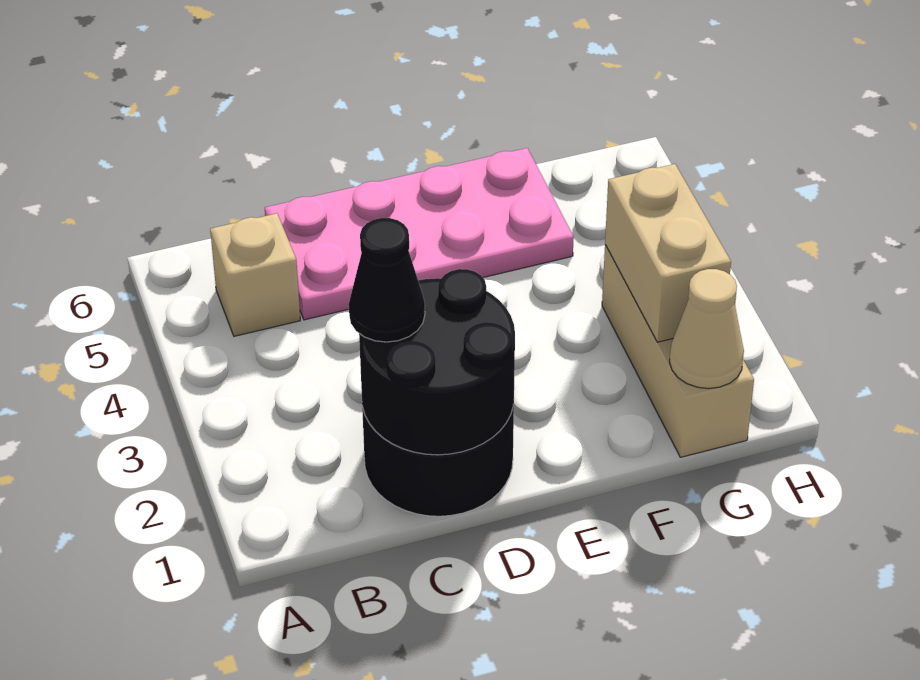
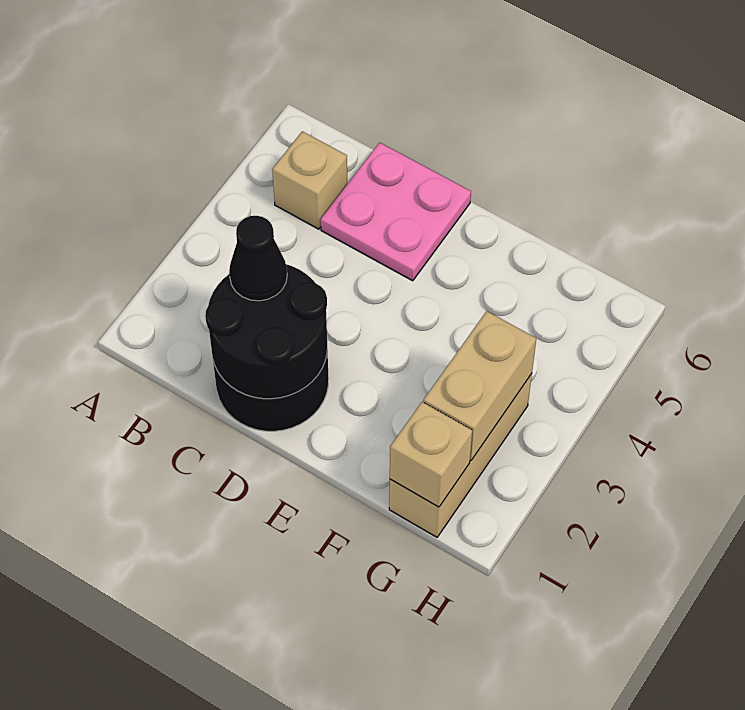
pink plate C5:F6 level 1 -> pink plate C5:D6 level 1
tan cone G1 level 2 -> tan brick G1 level 2

